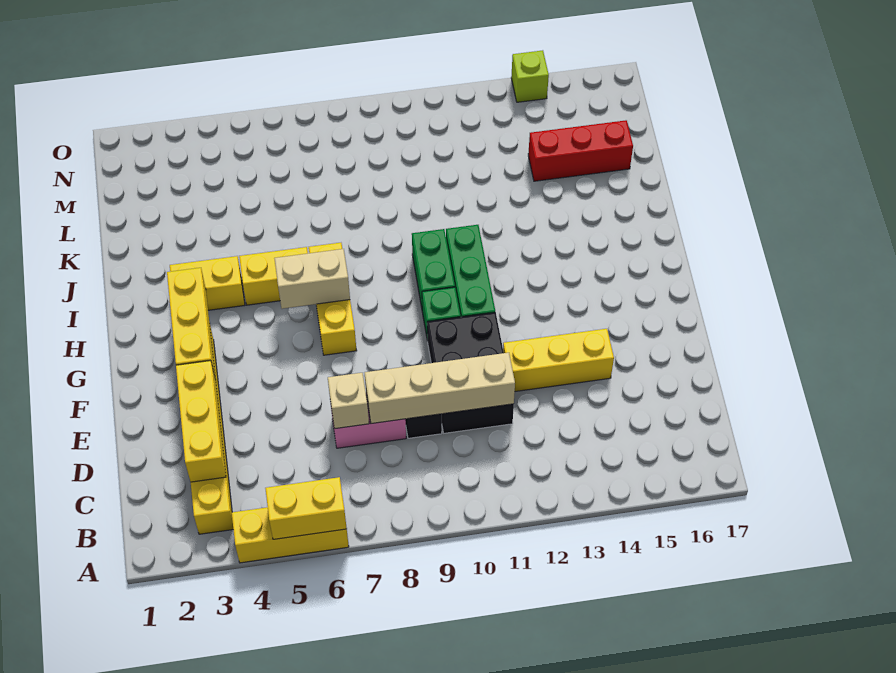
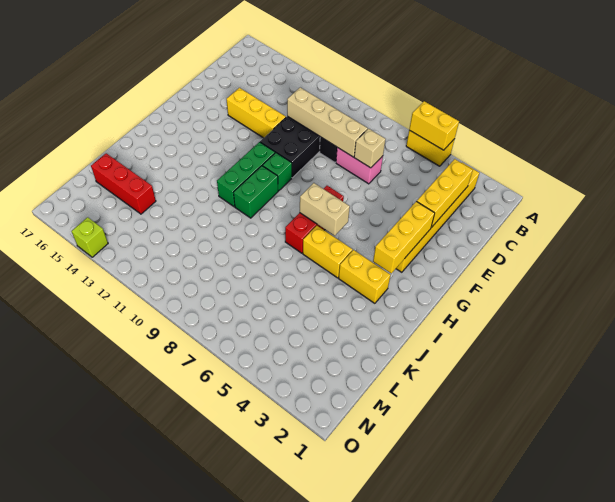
yellow brick A4:A6 level 1 -> yellow brick A5:A6 level 1
yellow brick G7:I7 level 1 -> red brick G7:I7 level 1

